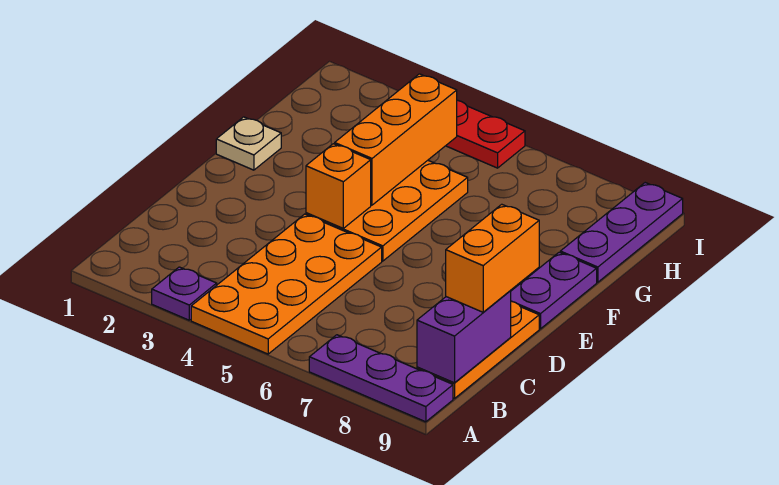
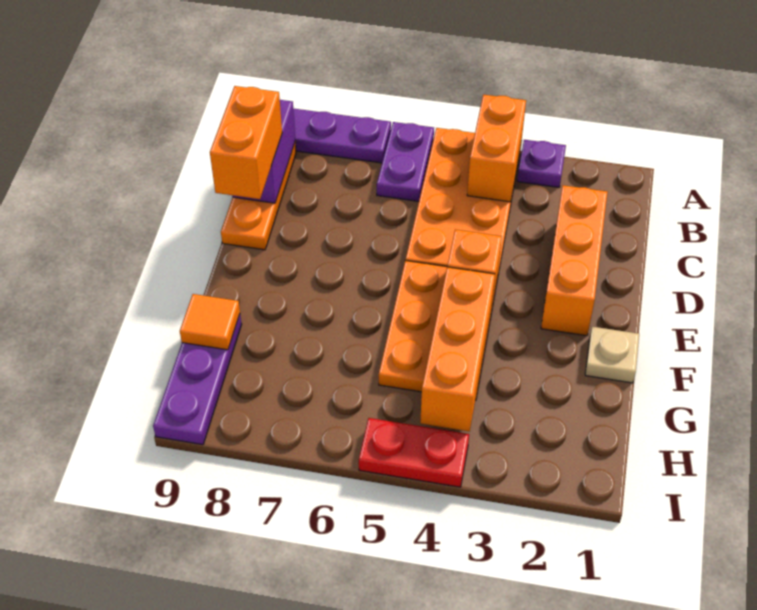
none -> orange brick A4:B4 level 2
none -> orange brick C2:E2 level 1
purple plate E9:F9 level 1 -> purple plate A6:B6 level 1
none -> orange tile G9 level 2

